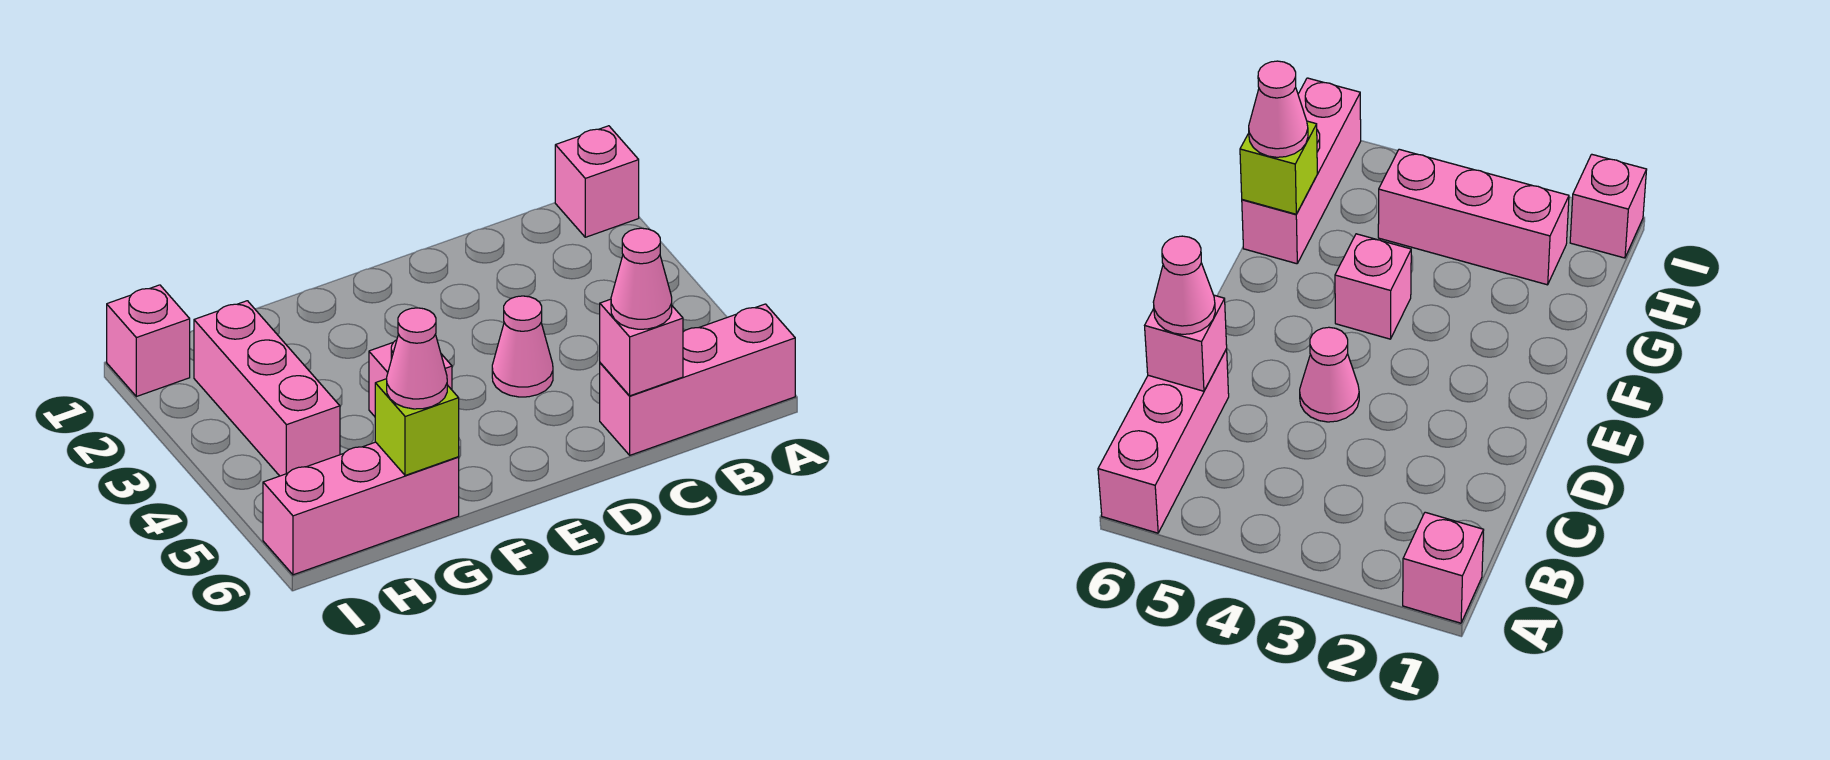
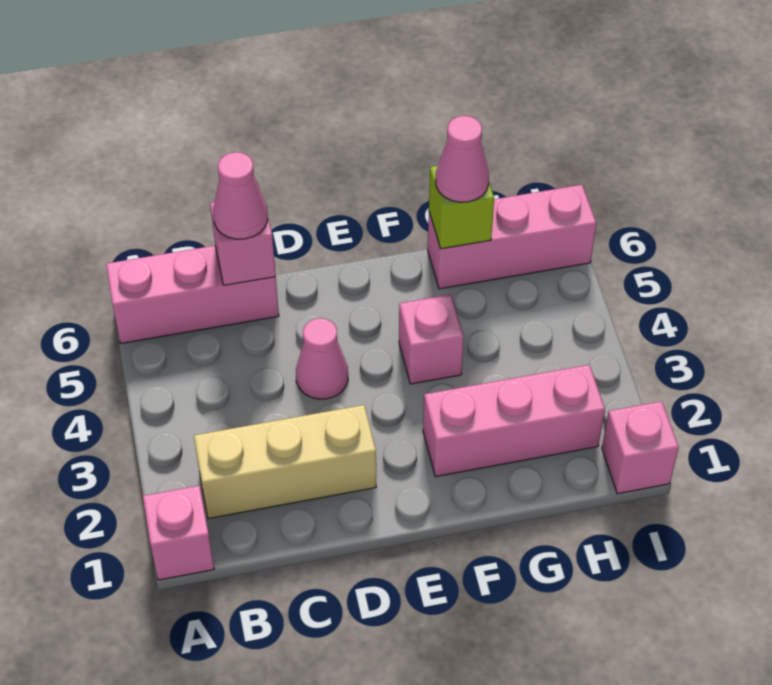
none -> tan brick B2:D2 level 1
pink brick H2:H4 level 1 -> pink brick F2:H2 level 1

